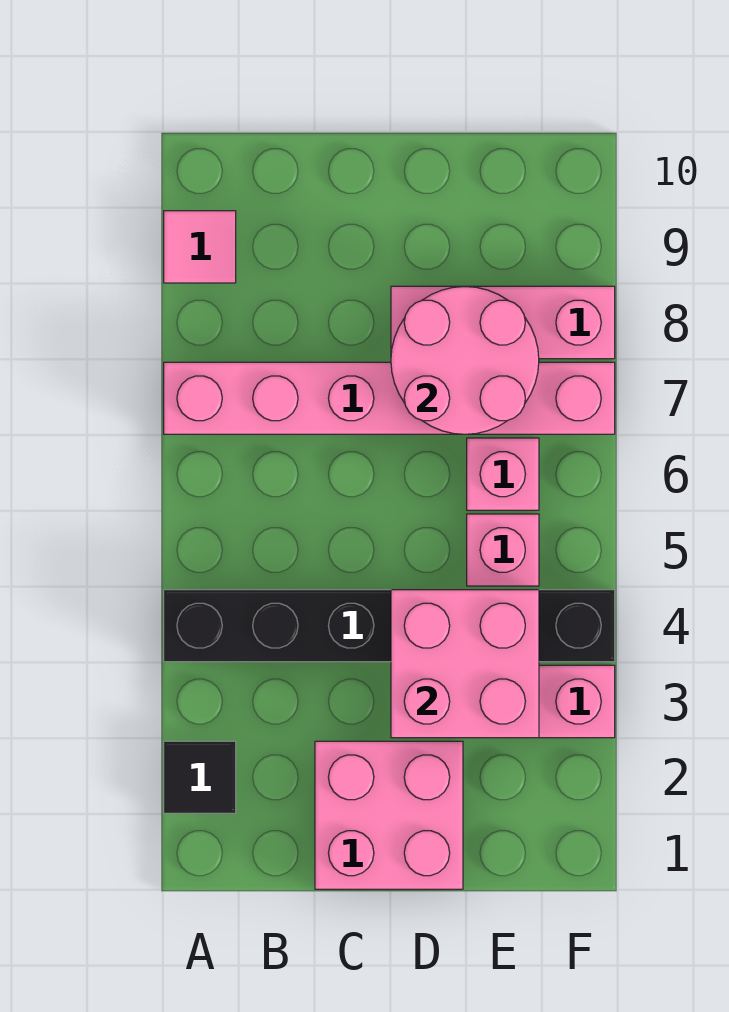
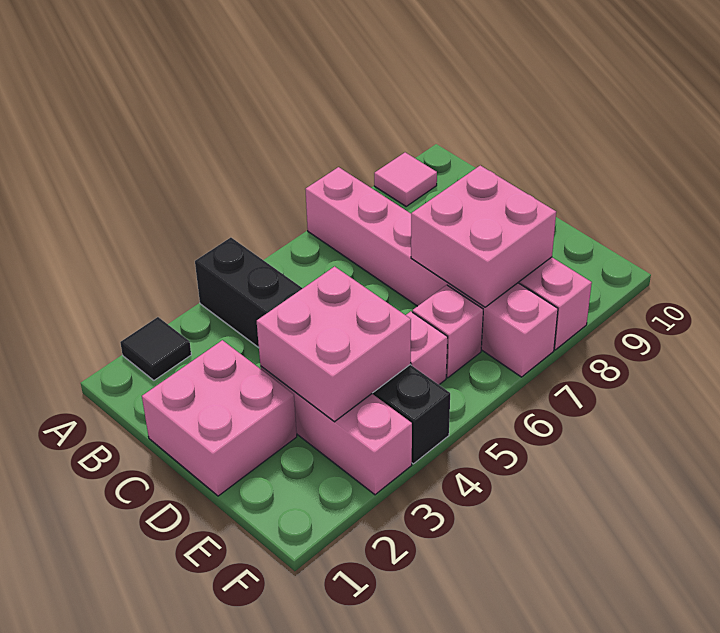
pink round brick D7:E8 level 2 -> pink brick D7:E8 level 2

